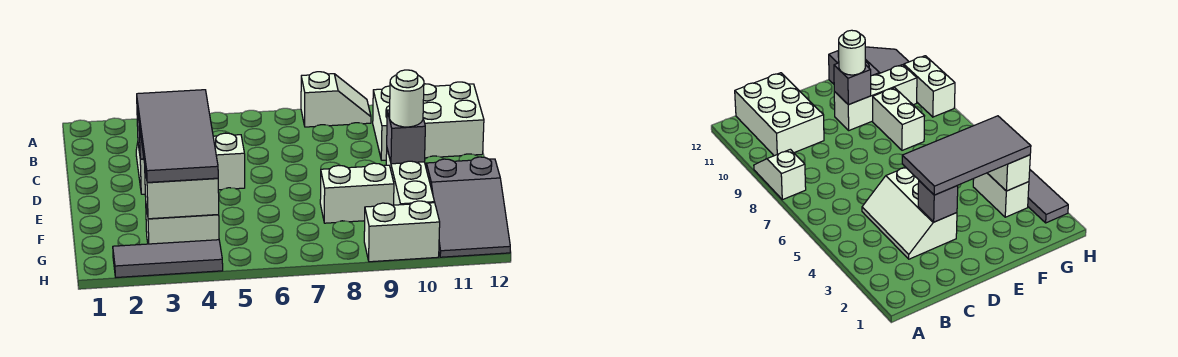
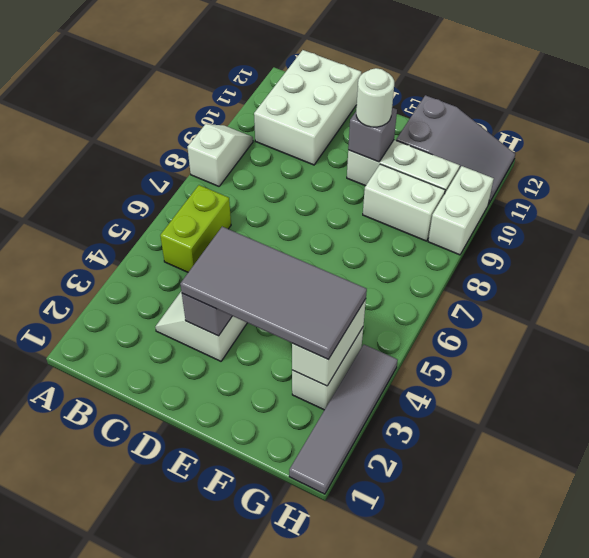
none -> lime brick B5:B6 level 1
white brick F8:F9 level 1 -> white brick F9:G9 level 1
grey tile H2:H4 level 1 -> grey tile H1:H4 level 1

